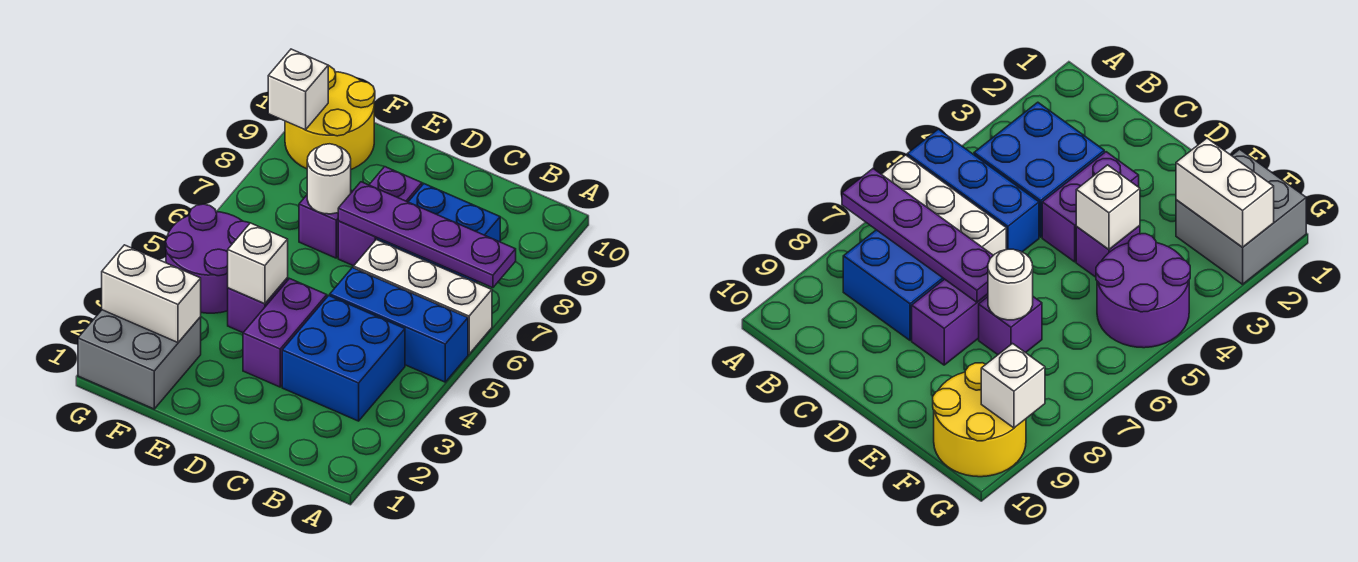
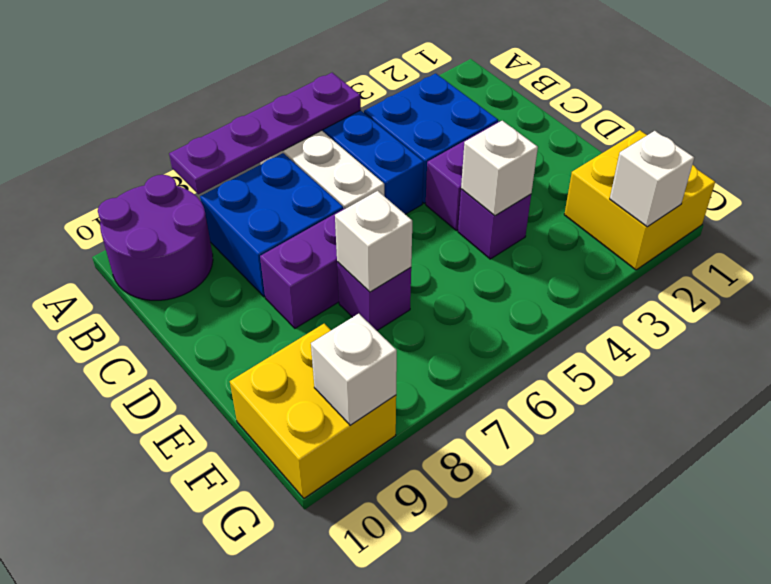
purple plate A7:D7 level 2 -> purple plate A5:A8 level 2
white round brick E7 level 2 -> white brick E7 level 2
grey brick F1:G2 level 1 -> yellow brick F1:G2 level 1
white brick F2:G2 level 2 -> white brick G2 level 2
purple round brick F4:G5 level 1 -> purple round brick A9:B10 level 1
yellow round brick F9:G10 level 1 -> yellow brick F9:G10 level 1

